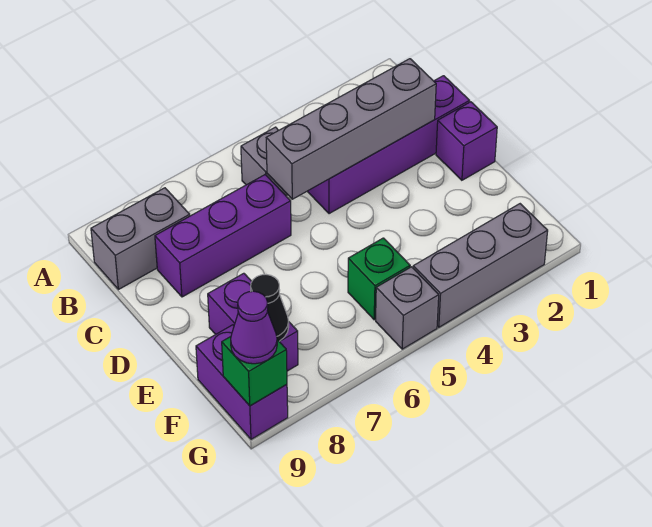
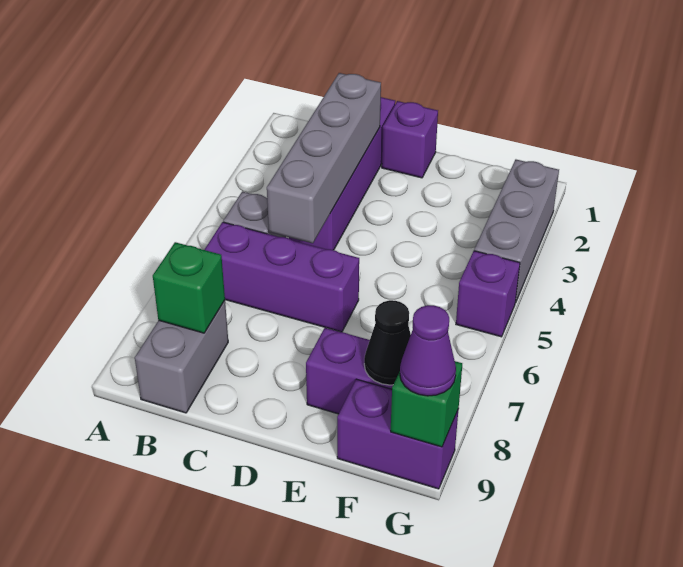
purple brick C6:C8 level 1 -> purple brick B6:D6 level 1
green brick F5 level 1 -> green brick B8 level 2
grey brick G5 level 1 -> purple brick G5 level 1

